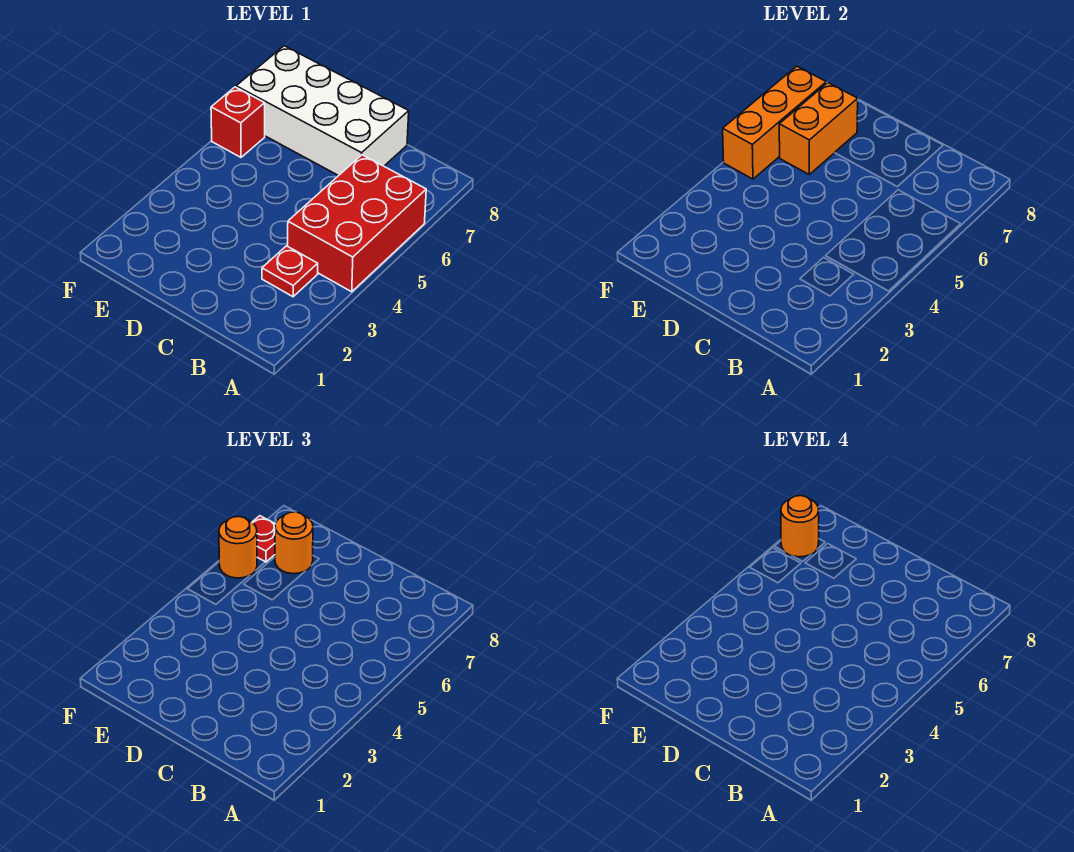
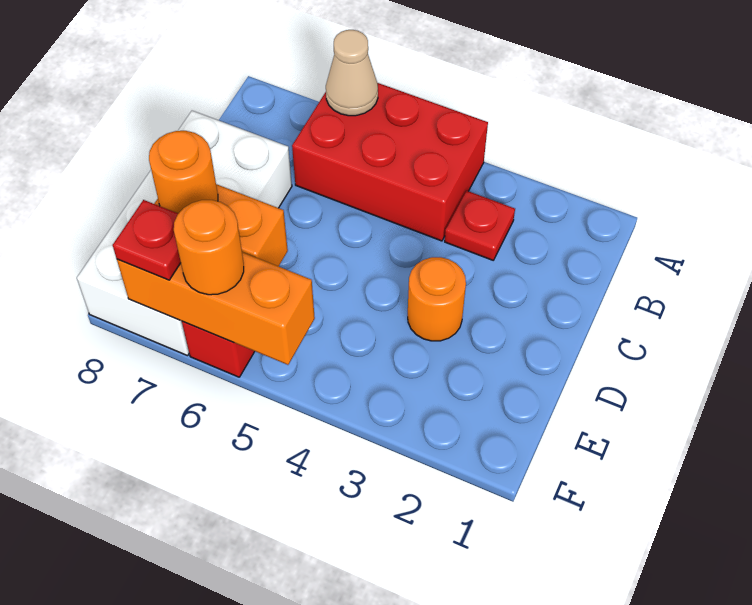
none -> tan cone A6 level 2
orange round brick F7 level 4 -> orange round brick D3 level 1

